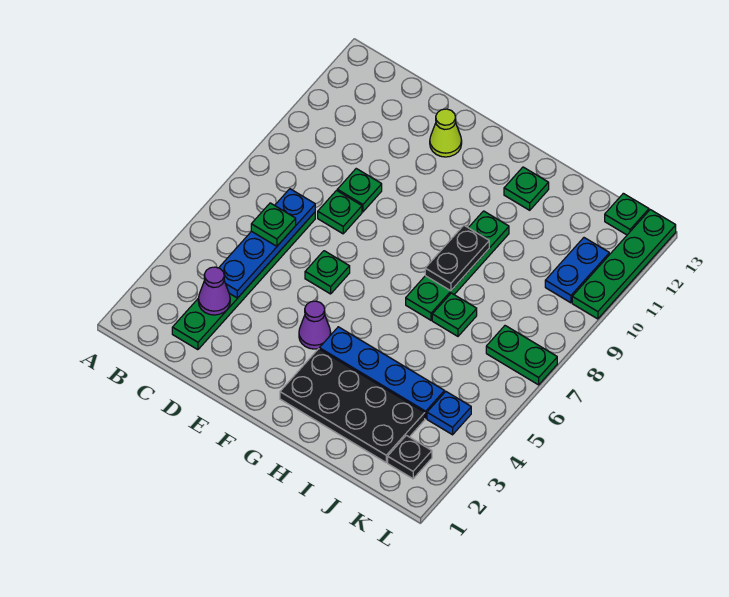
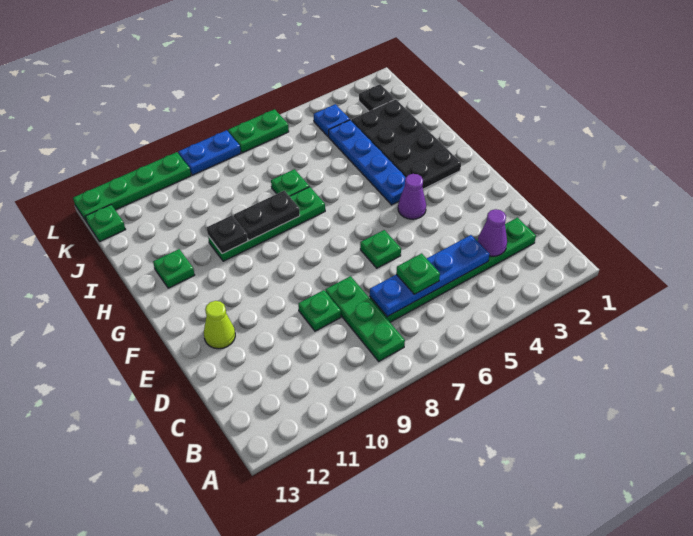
green plate D8 level 1 -> green plate B8:D8 level 1
none -> black plate H10 level 2
green plate K7:L7 level 1 -> green plate L6:L7 level 1
blue plate K10:K11 level 1 -> blue plate L8:L9 level 1

